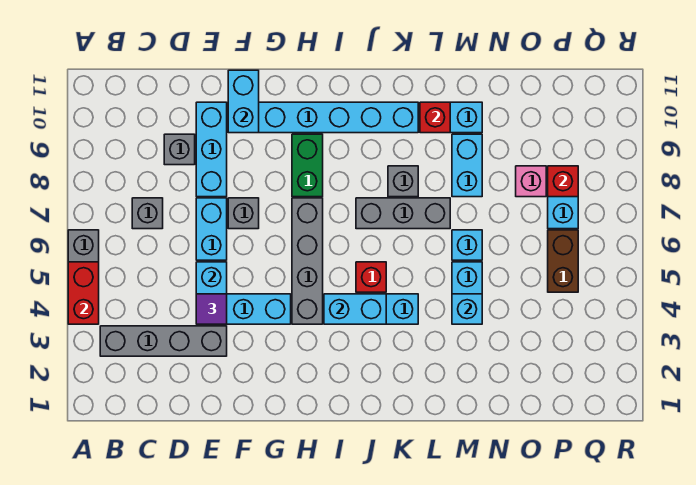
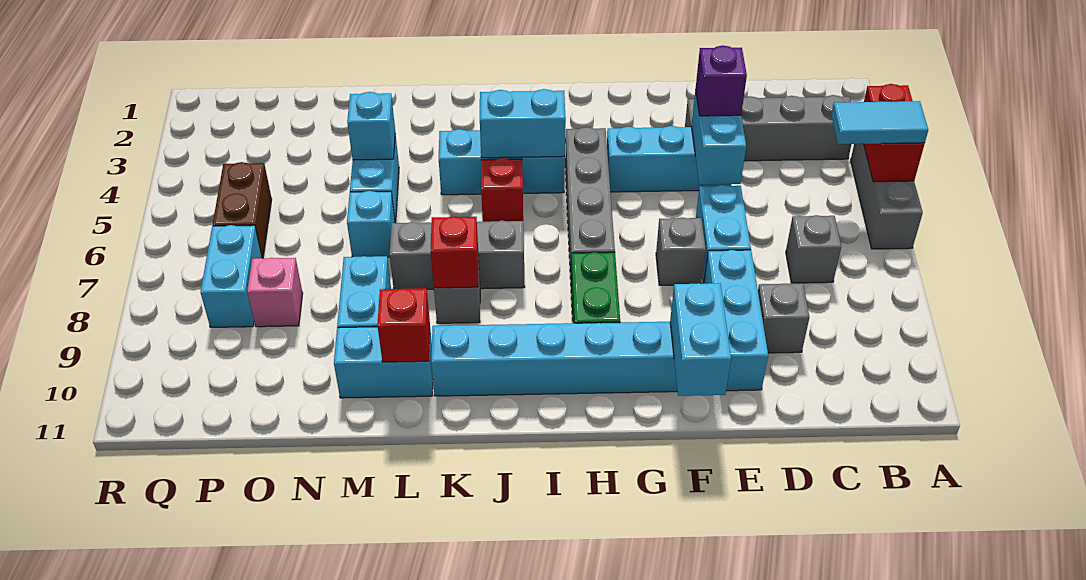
none -> cyan tile A5:B5 level 3
purple tile E4 level 3 -> purple brick E4 level 3
red brick P8 level 2 -> red brick K8 level 2

